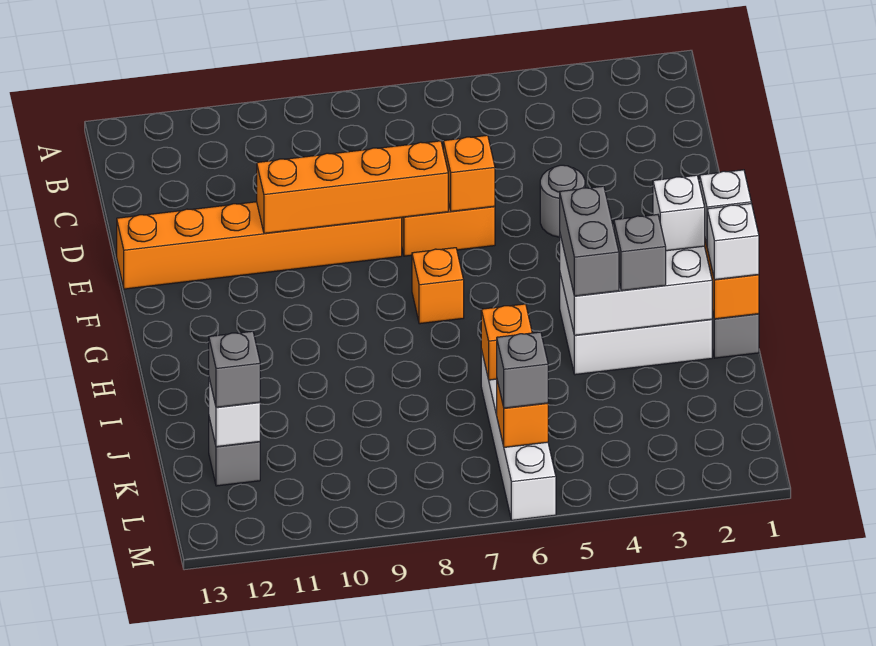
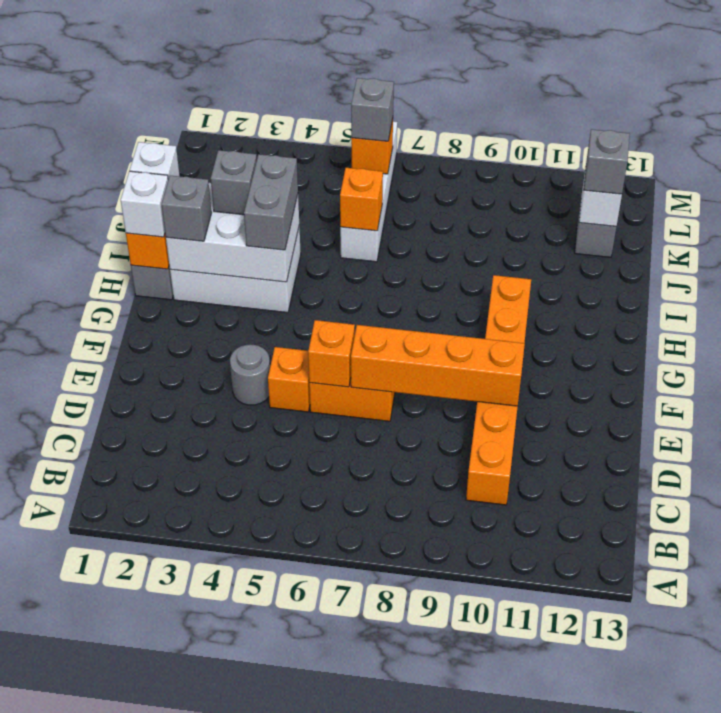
orange brick E8:E13 level 1 -> orange brick C10:H10 level 1
orange brick G7 level 1 -> orange brick E5 level 1
white brick H2 level 3 -> grey brick H2 level 3

